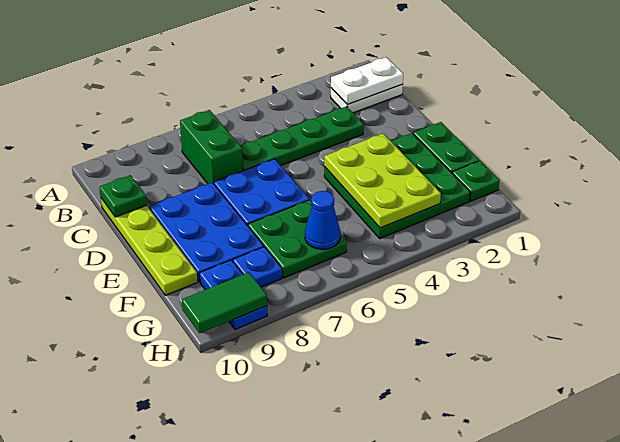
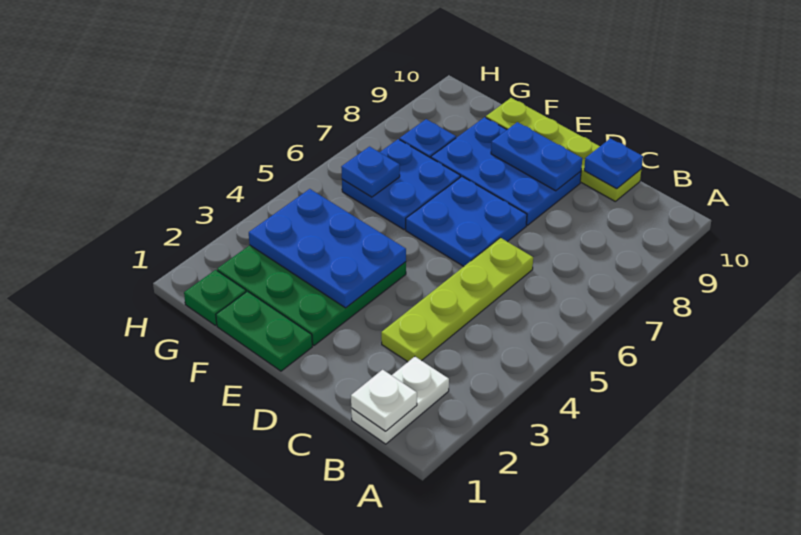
white plate B1:B2 level 2 -> white plate B1 level 2
green brick B7:C7 level 1 -> none
green plate C3:C6 level 1 -> lime plate C3:C6 level 1
green plate C10 level 2 -> blue plate C10 level 2
lime plate E3:G4 level 2 -> blue plate E3:G4 level 2
green plate F6:G7 level 1 -> blue plate F6:G7 level 1
blue cone G6 level 2 -> blue plate G6 level 2
blue plate G9:H9 level 1 -> blue plate D9:E9 level 2
green tile H9:H10 level 2 -> none

